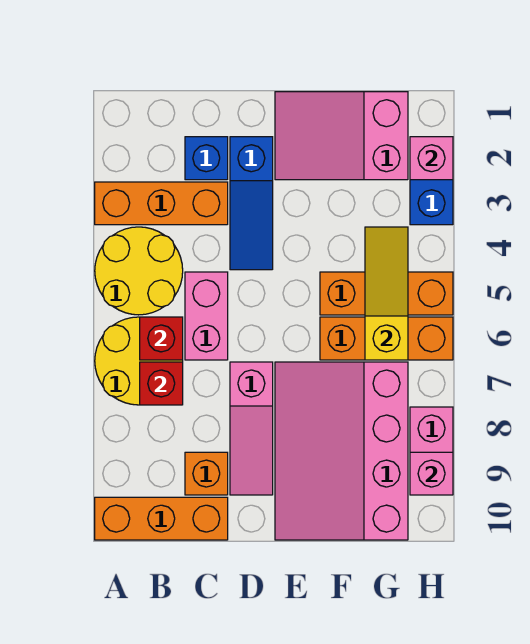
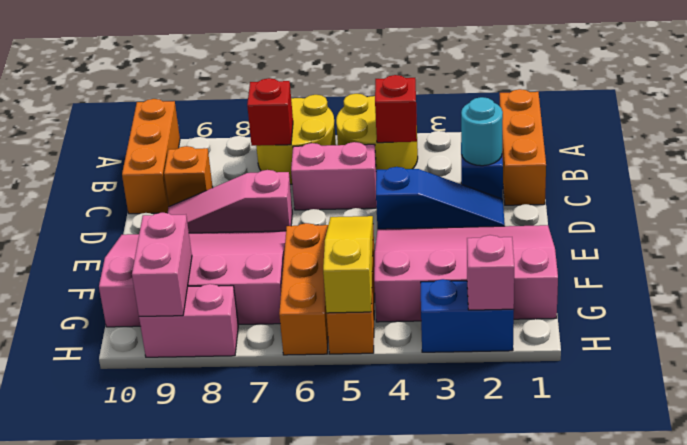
orange brick A3:C3 level 1 -> orange brick A1:C1 level 1
red brick B6 level 2 -> red brick B4 level 2
none -> cyan round brick C2 level 2
blue slope D2:D4 level 1 top 2 -> blue slope D2:D4 level 1 top 4
pink slope E1:G2 level 1 top G -> pink slope E1:G4 level 1 top G
yellow slope G4:G6 level 2 top 6 -> yellow slope F5:H5 level 2 top H
pink brick H9 level 2 -> pink brick G9:H9 level 2

